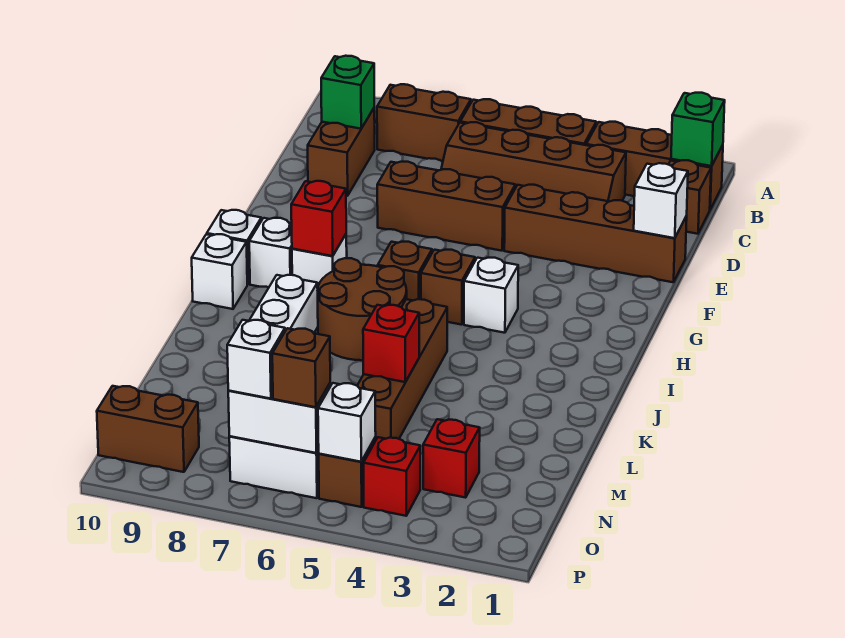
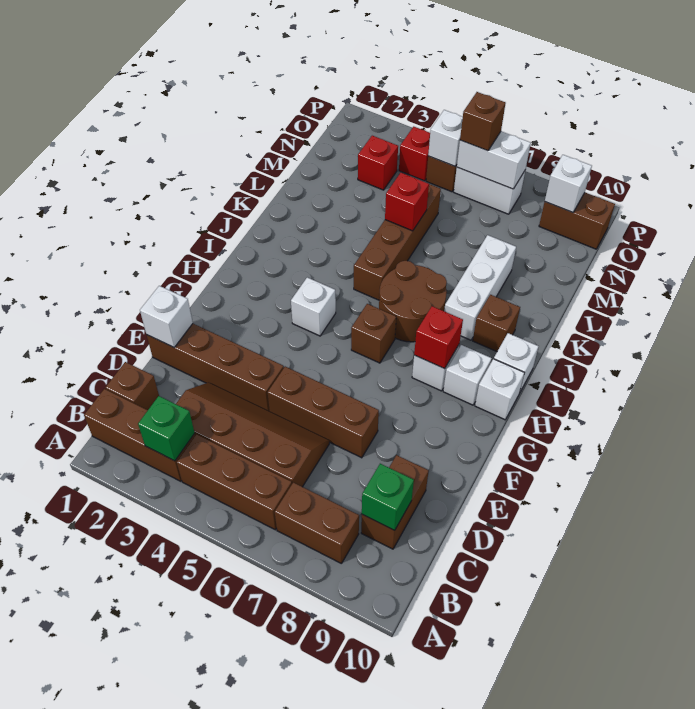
green brick B1 level 2 -> green brick B3 level 2
brown brick H5 level 1 -> brown brick J9 level 1
white brick O7 level 3 -> white brick O9 level 2

